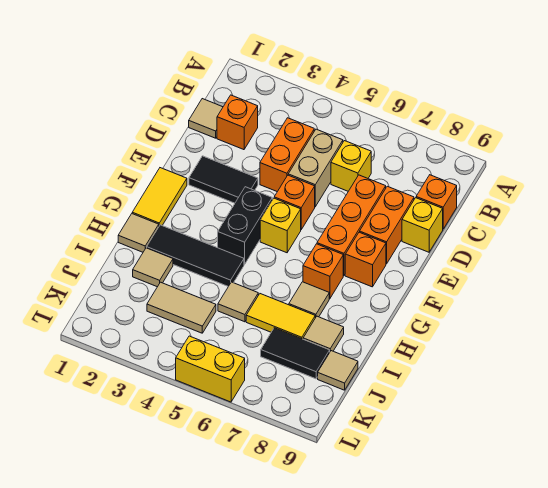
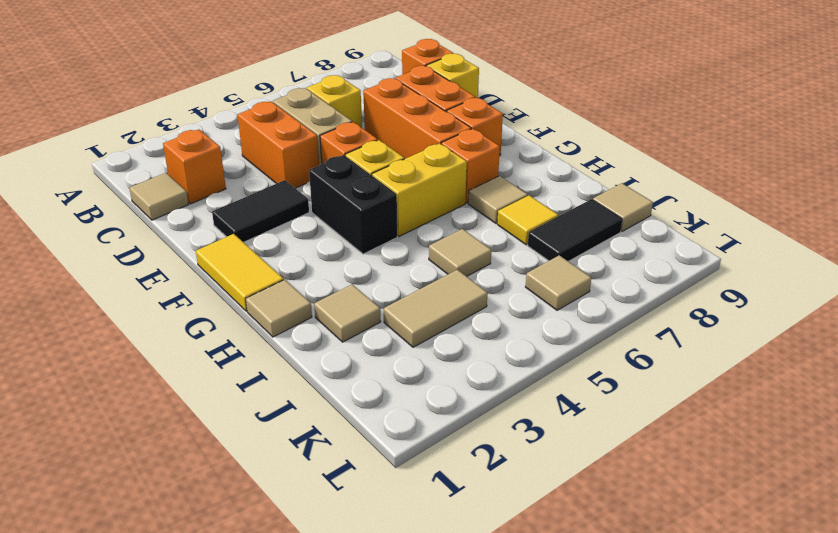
black tile H2:H4 level 1 -> none
yellow tile I6:I7 level 1 -> yellow tile I7 level 1
tan tile I8 level 1 -> tan tile K6 level 1
yellow brick L5:L6 level 1 -> yellow brick G5:G6 level 1

